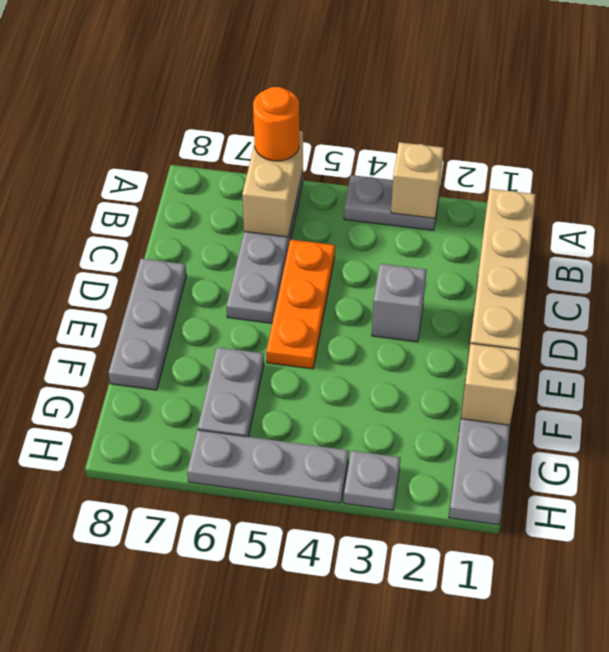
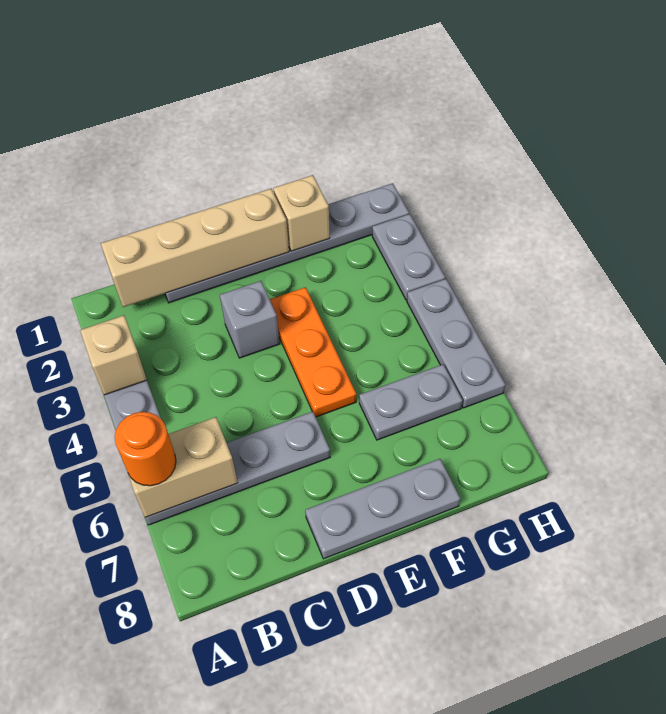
orange plate C5:E5 level 1 -> orange plate E3:E5 level 1
grey plate H3 level 1 -> grey plate H2:H3 level 1

